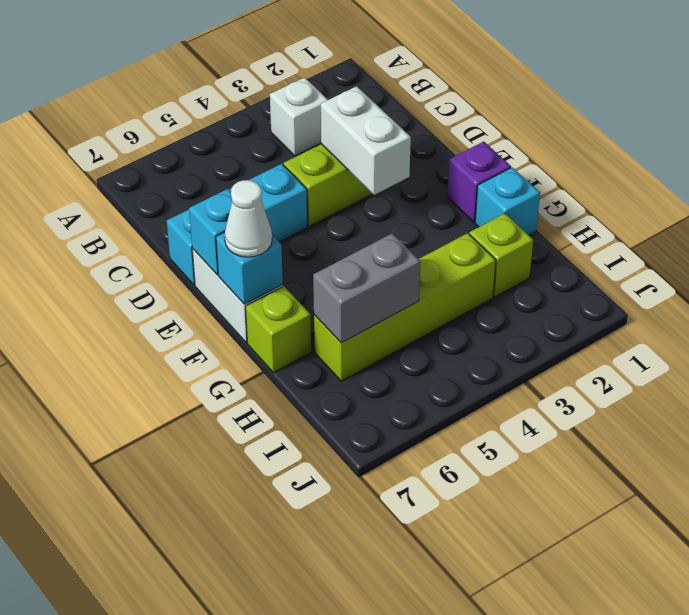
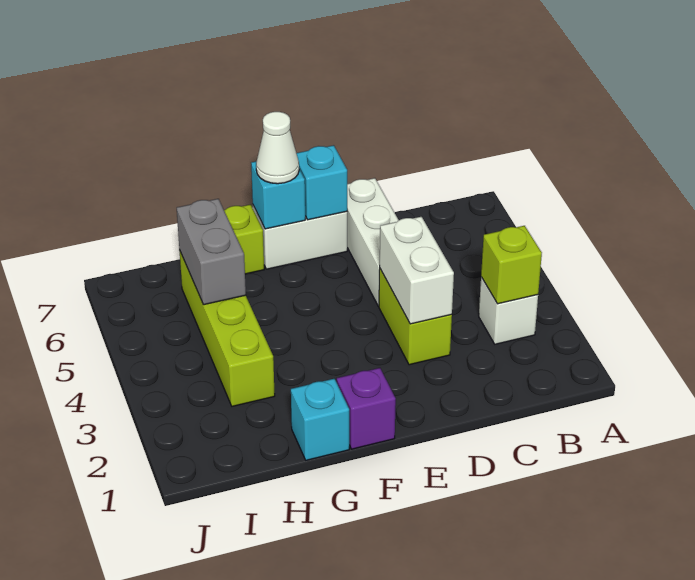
white brick D3:E3 level 2 -> white brick D3:D4 level 2
cyan brick D5:D7 level 1 -> white brick D5:D7 level 1
lime brick H2 level 1 -> lime brick B3 level 2

